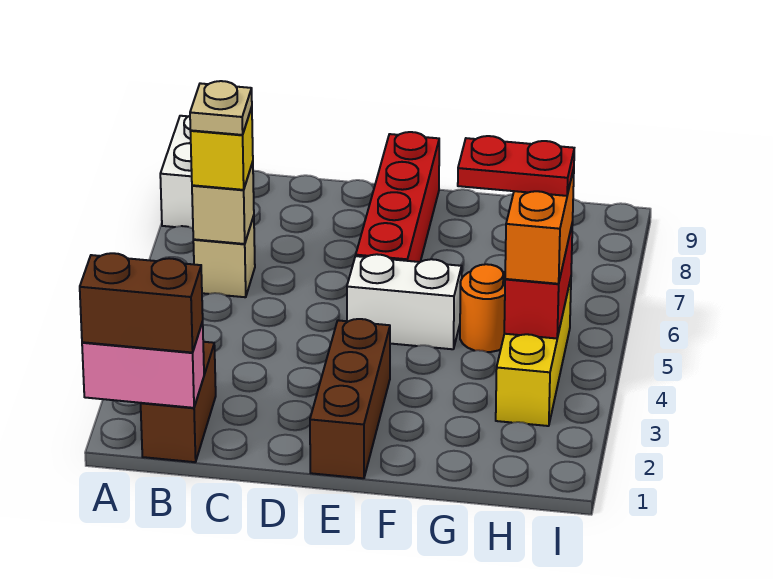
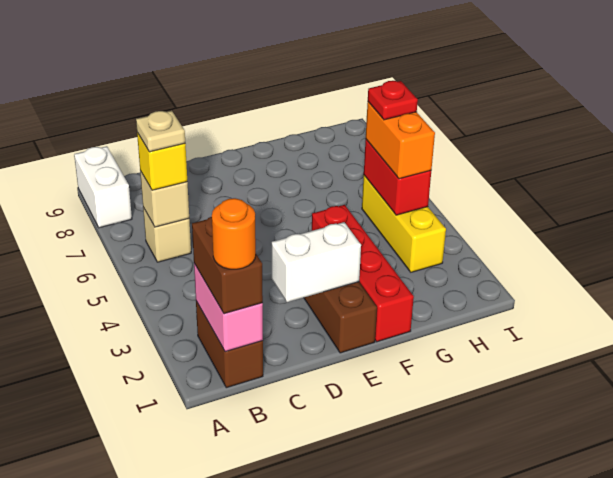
pink brick A1:B1 level 2 -> pink brick B1:B2 level 2
brown brick A1:B1 level 3 -> brown brick B1:B2 level 3
white brick E5:F5 level 1 -> white brick D2:E2 level 2
red brick E6:E9 level 1 -> red brick F1:F4 level 1
orange round brick G5 level 1 -> orange round brick B1 level 4
red plate G5:H5 level 4 -> red plate H5 level 4

